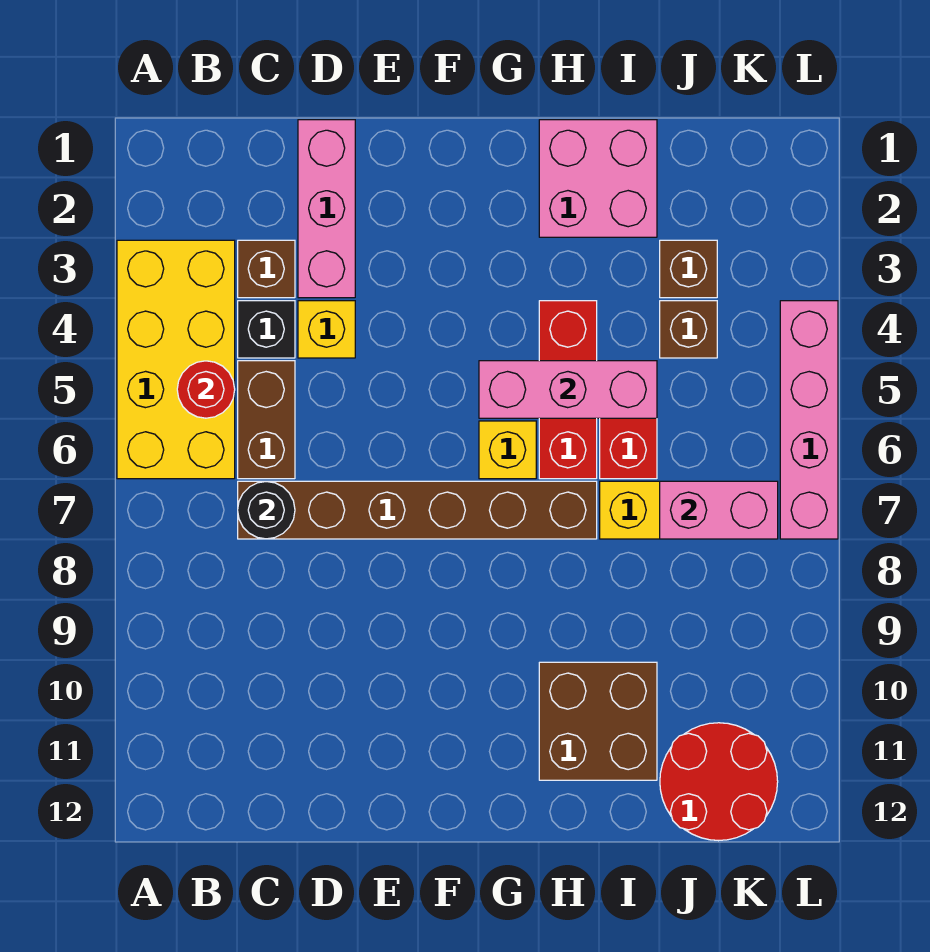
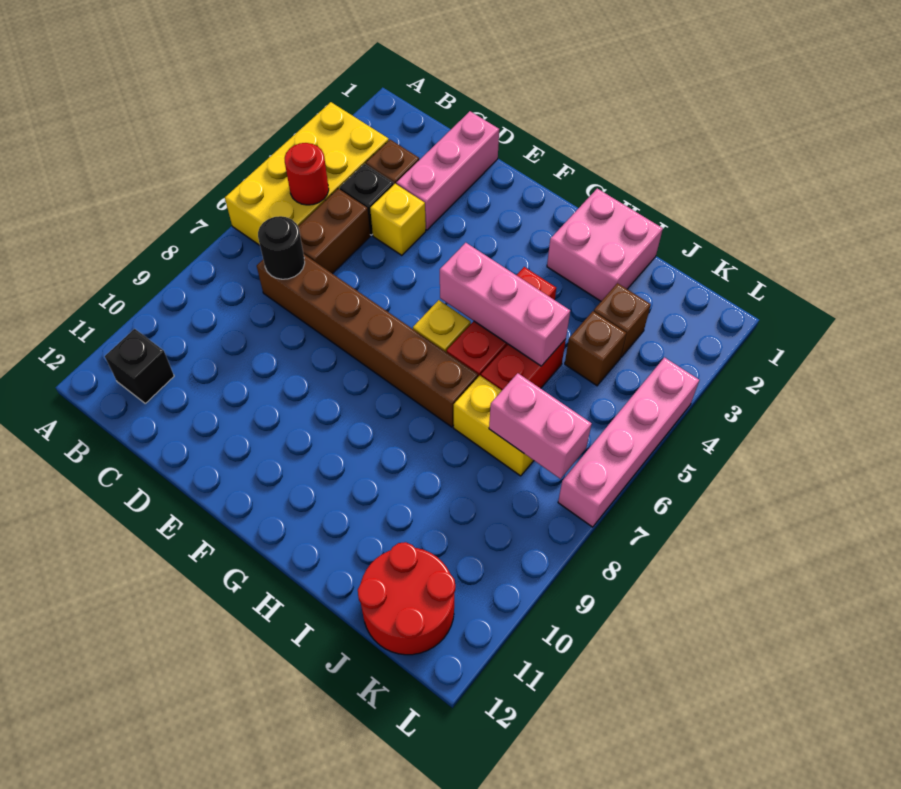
none -> black brick B11 level 1
brown brick H10:I11 level 1 -> none

